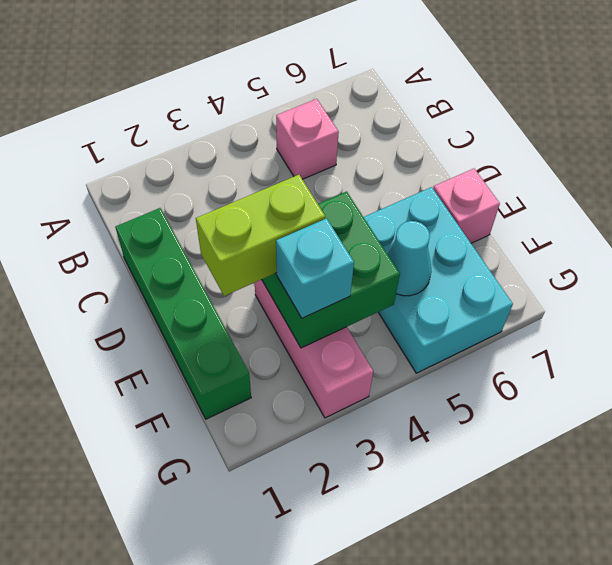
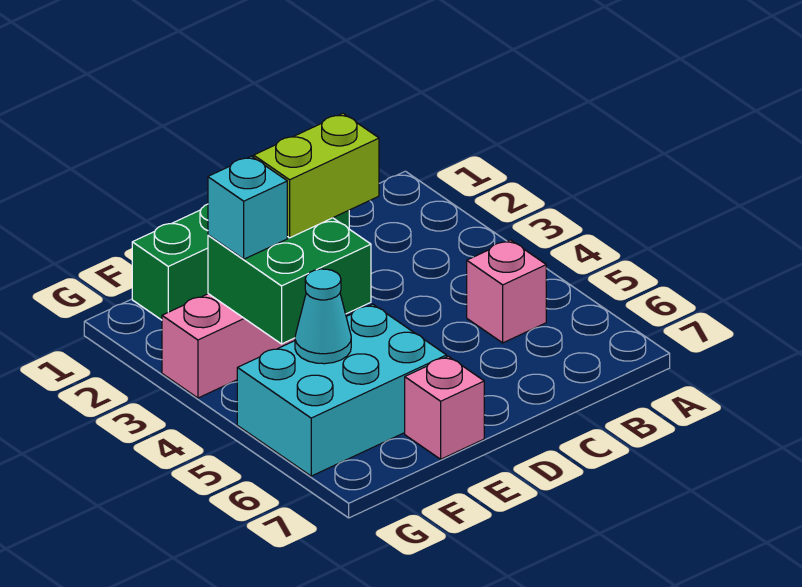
lime brick E2:E3 level 3 -> lime brick D3:E3 level 3

